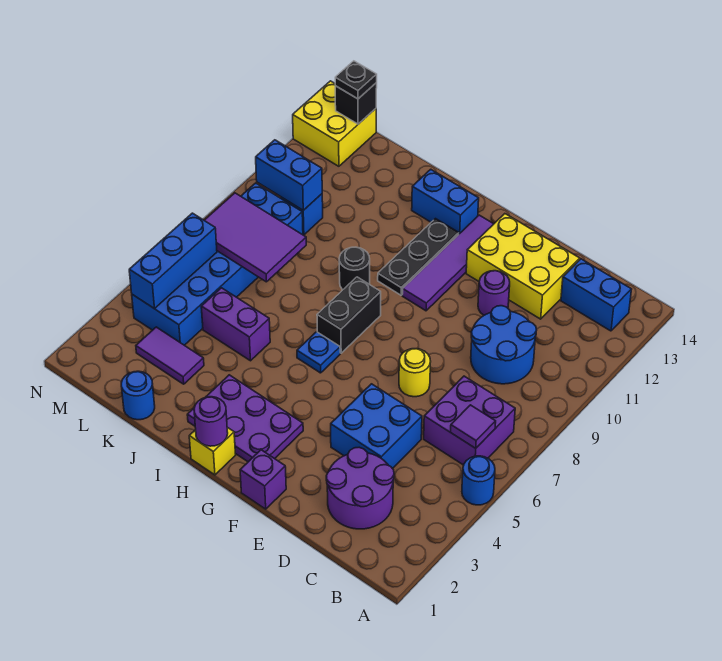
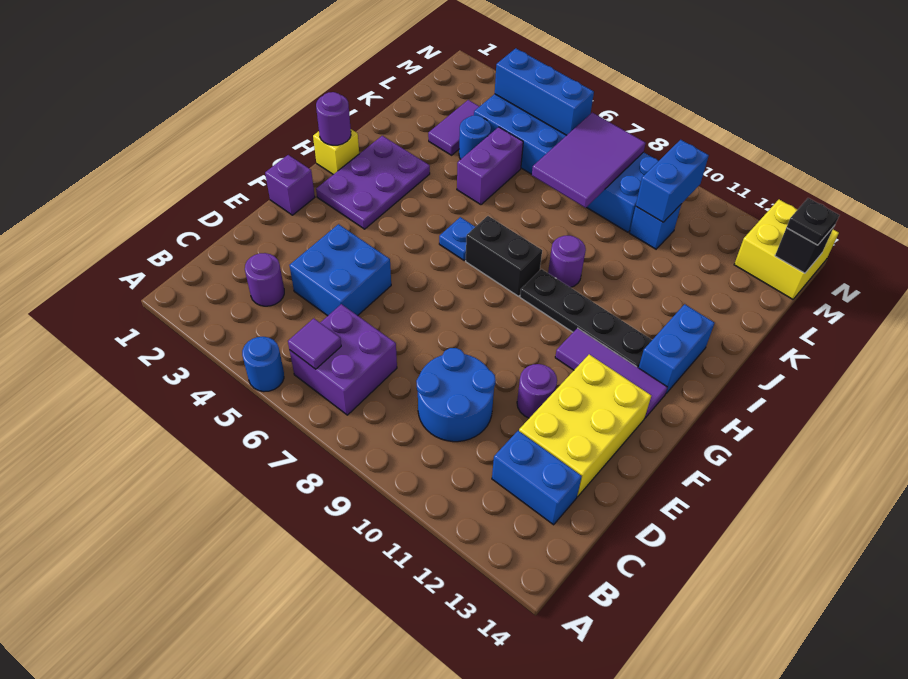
blue brick B13:C13 level 1 -> blue brick C12:C13 level 1
purple round brick C2:D3 level 1 -> purple round brick C3 level 1
yellow round brick E7 level 1 -> none
purple tile G10:G13 level 1 -> purple tile G11:G13 level 1
black plate H10:H12 level 1 -> black plate H9:H12 level 1
black round brick I9 level 1 -> purple round brick I9 level 1
blue round brick K1 level 1 -> blue round brick K4 level 1

